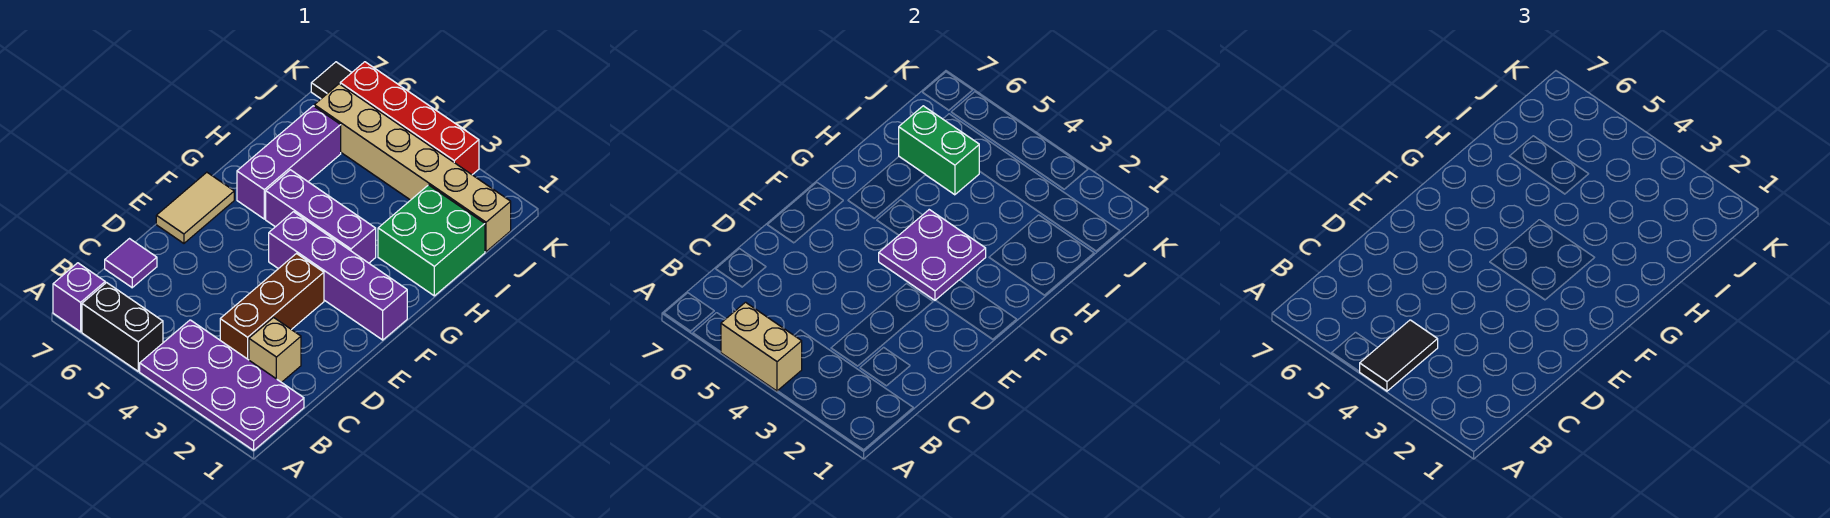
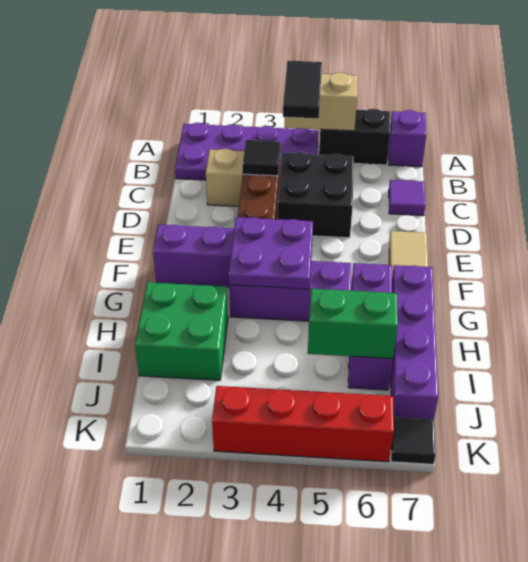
none -> black tile C3 level 2
none -> black brick C4:D5 level 1
none -> purple brick G7:J7 level 1
tan brick J1:J6 level 1 -> none

